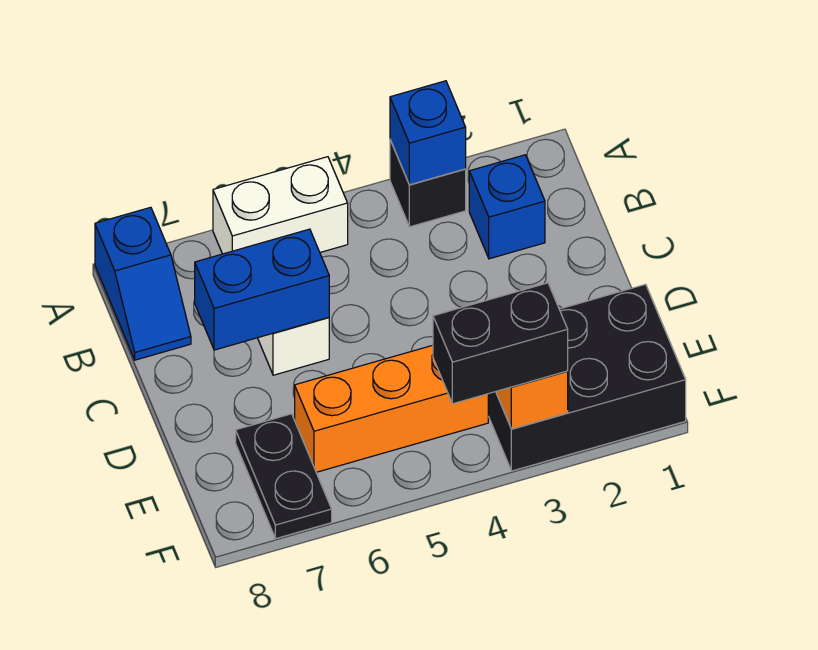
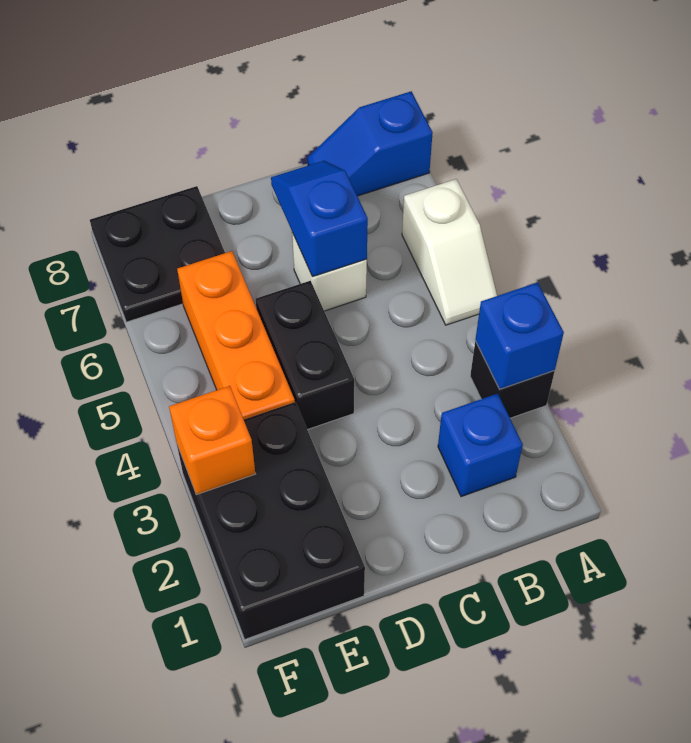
white brick A5:A6 level 1 -> white slope A5:A6 level 1 top 6
blue brick C6:C7 level 2 -> blue slope C6:C7 level 2 top 6
black plate E7:F7 level 1 -> black plate E7:F8 level 1
black brick F3:F4 level 3 -> black brick D4:D5 level 1

